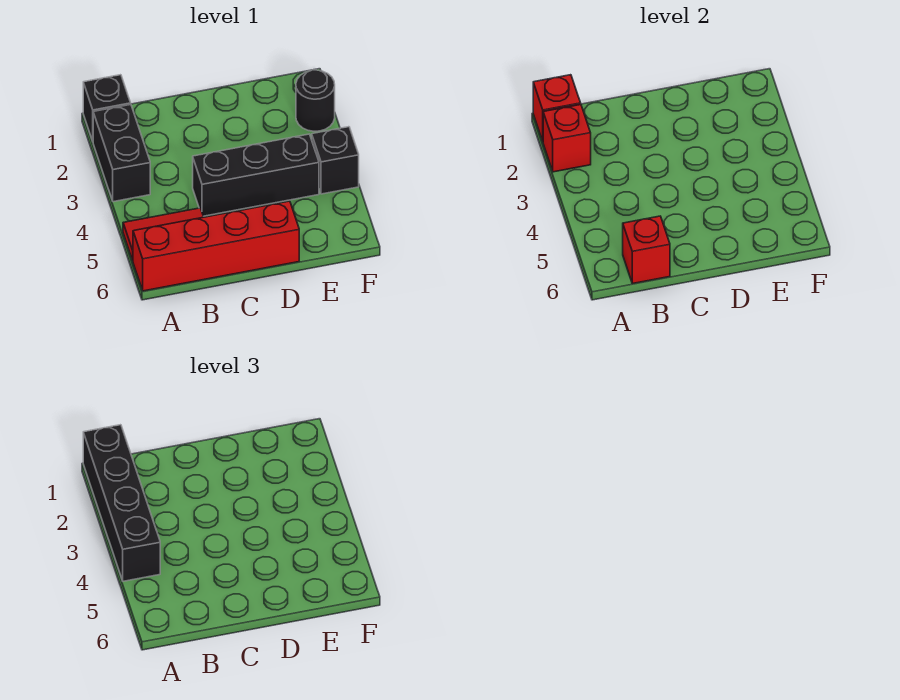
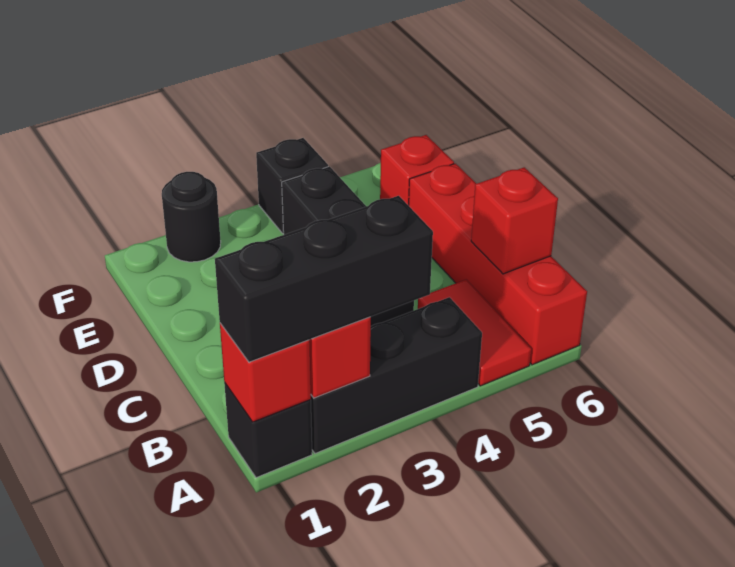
black brick A1:A4 level 3 -> black brick A1:A3 level 3
black brick A2:A3 level 1 -> black brick A2:A4 level 1
none -> red brick E6 level 1

